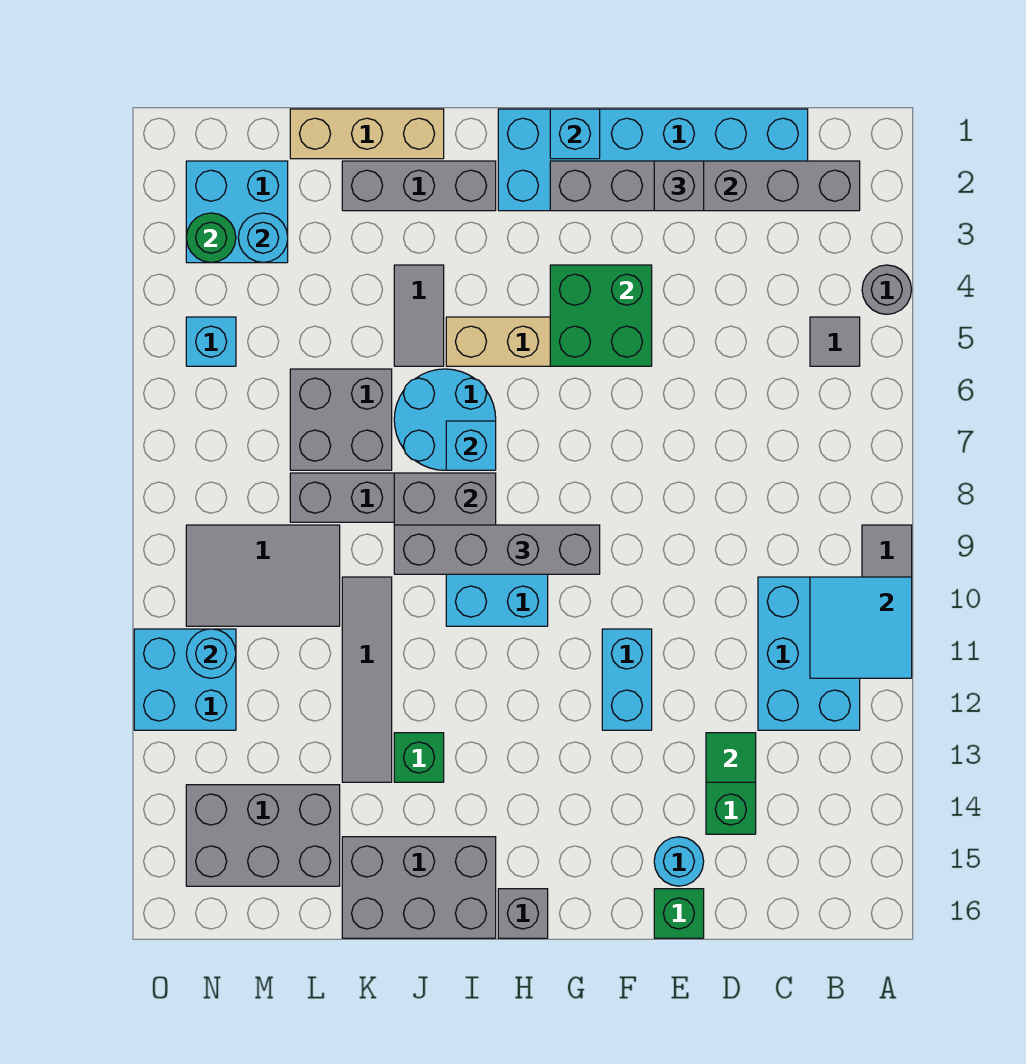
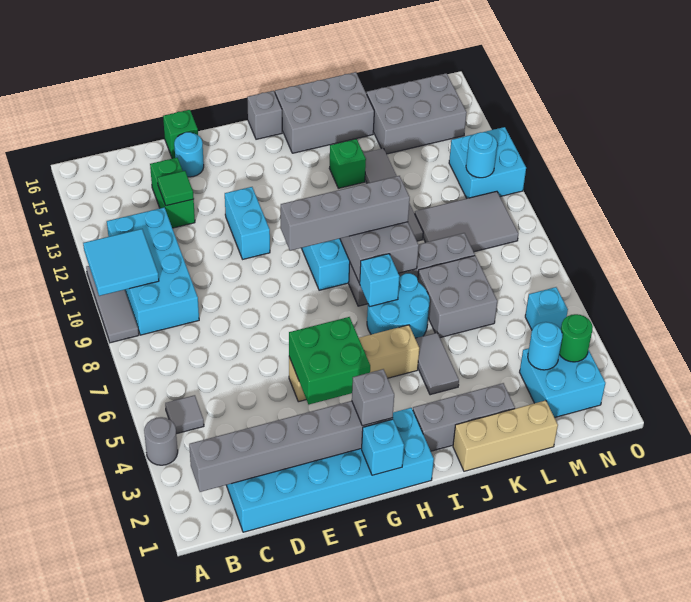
cyan brick B10:C12 level 1 -> cyan brick B9:C12 level 1
grey brick E2 level 3 -> grey brick G2 level 3

